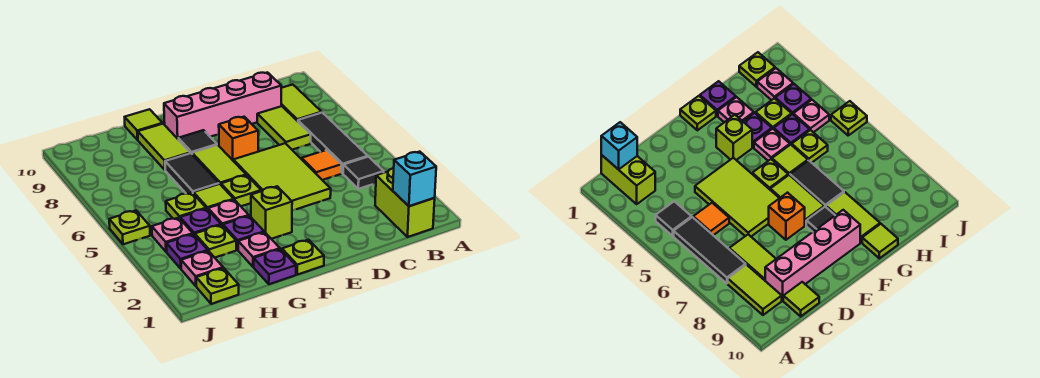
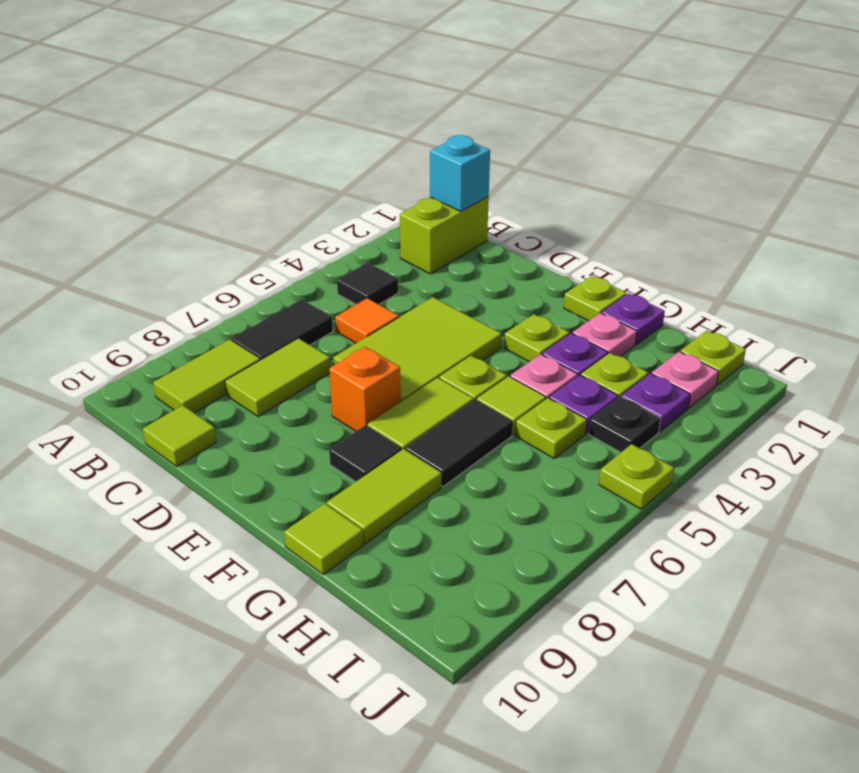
black tile B5:B7 level 1 -> black tile B6:B7 level 1
pink brick C9:F9 level 1 -> none
lime brick F3 level 1 -> lime plate F3 level 1
pink plate I4 level 1 -> black plate I4 level 1

